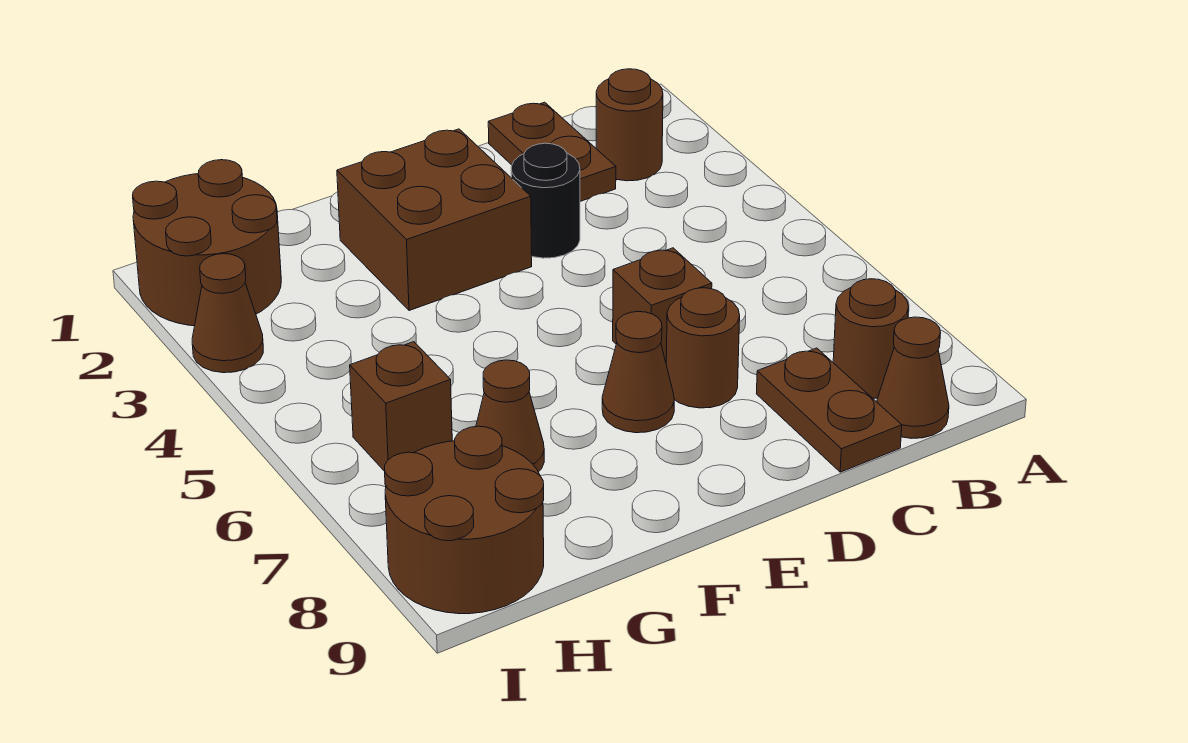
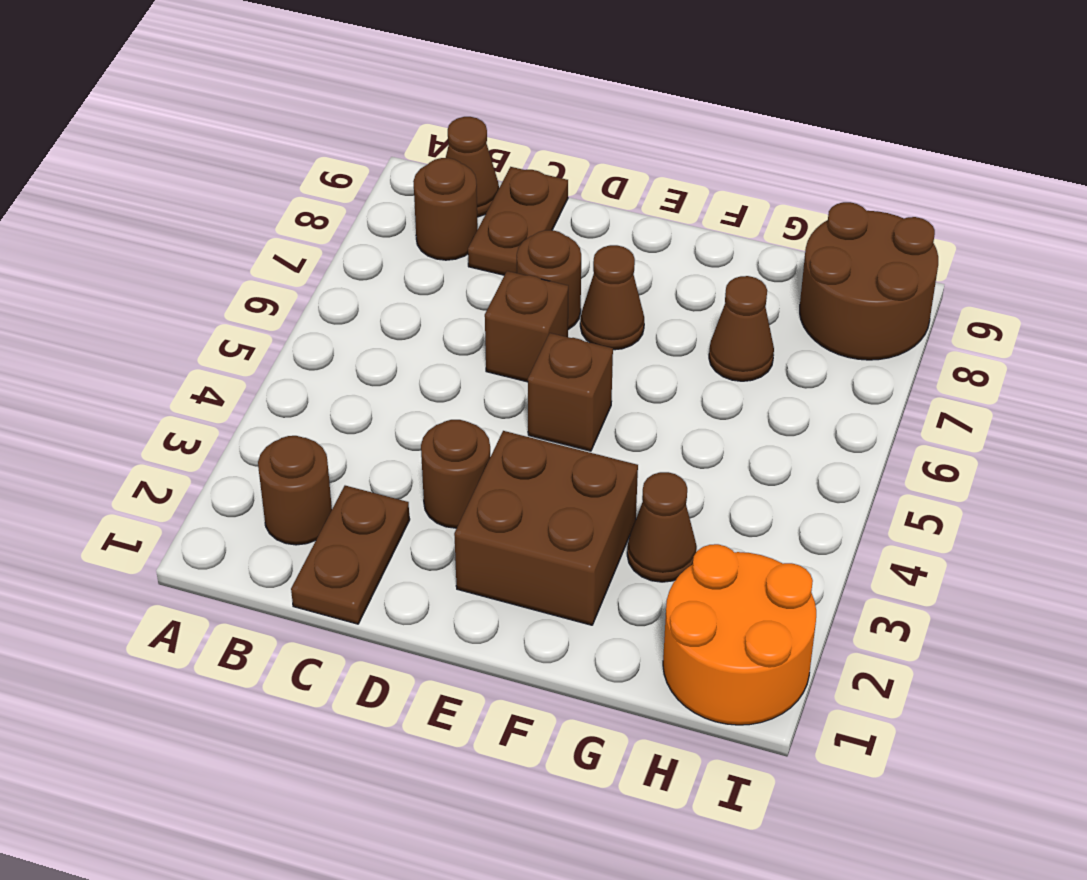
black round brick D3 level 1 -> brown round brick D3 level 1
brown round brick H1:I2 level 1 -> orange round brick H1:I2 level 1
brown brick H6 level 1 -> brown brick E5 level 1
brown cone I3 level 1 -> brown cone G3 level 1

